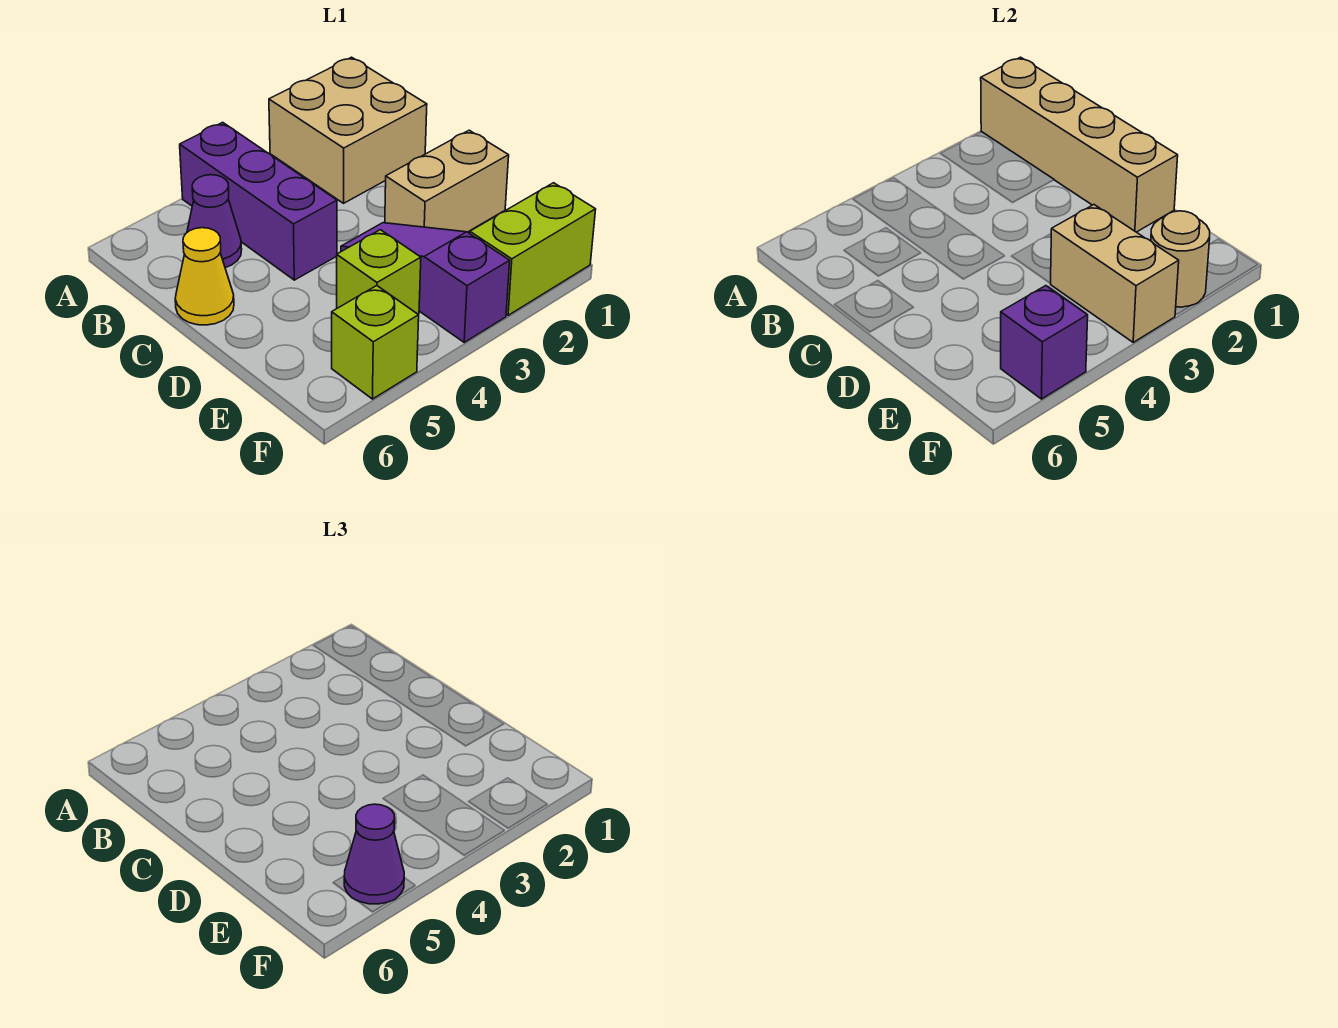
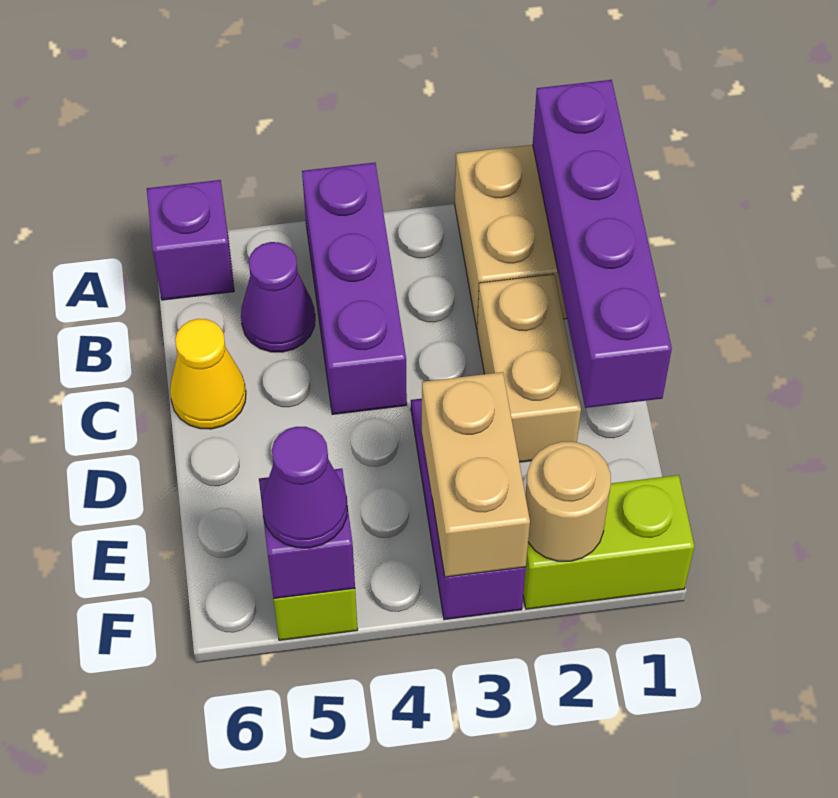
tan brick A1:D1 level 2 -> purple brick A1:D1 level 2
none -> purple brick A6 level 1
tan brick D1:D2 level 1 -> tan brick C2:D2 level 1
lime brick E4 level 1 -> none

